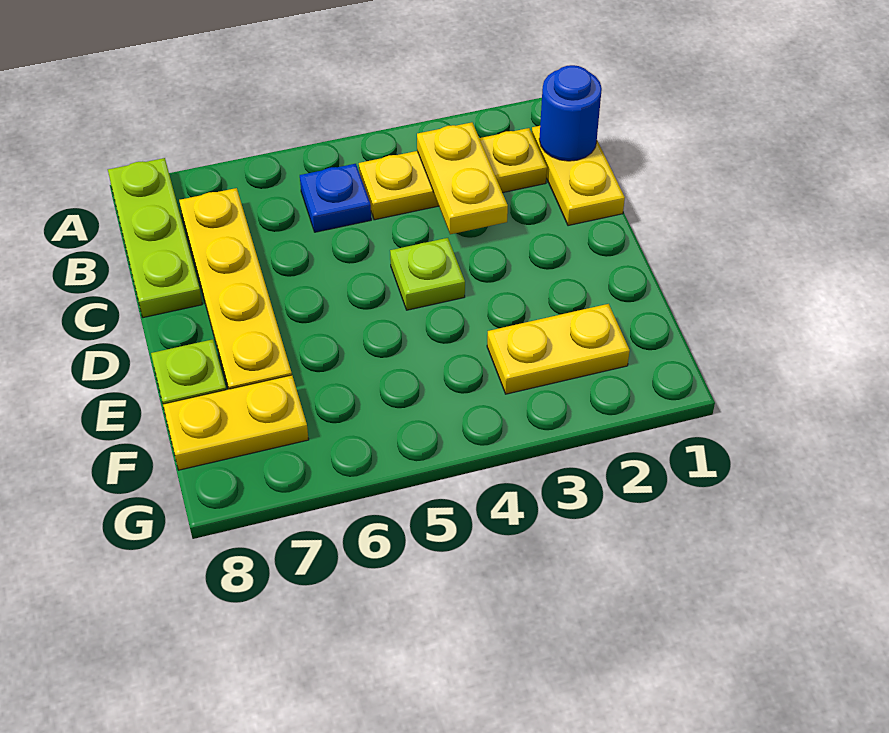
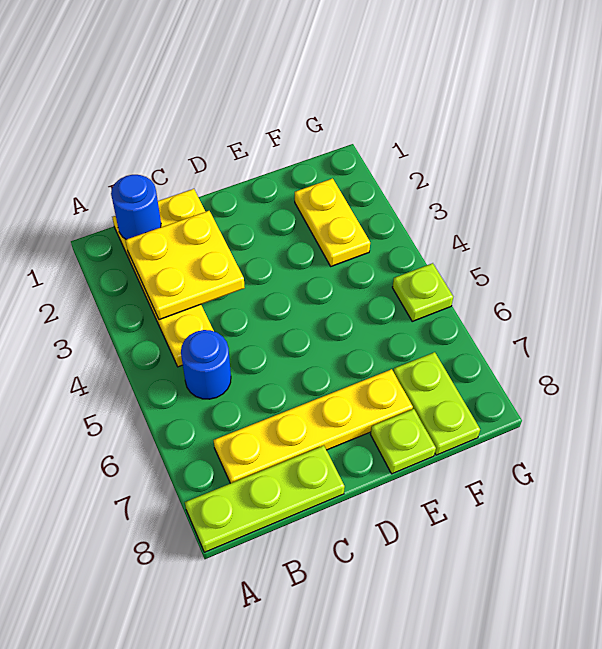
yellow plate B3:C3 level 2 -> yellow plate B2:C3 level 2
blue plate B5 level 1 -> blue round brick B5 level 1
lime plate D4 level 1 -> lime plate G5 level 1
yellow plate F7:F8 level 1 -> lime plate F7:F8 level 1

